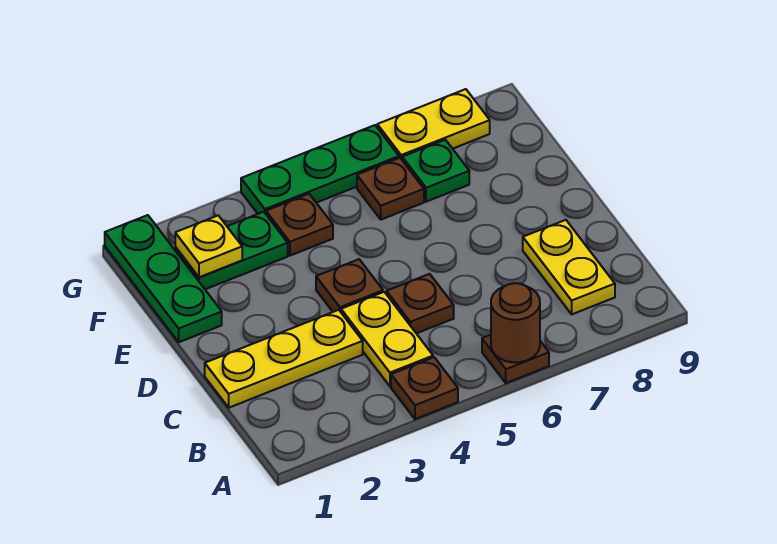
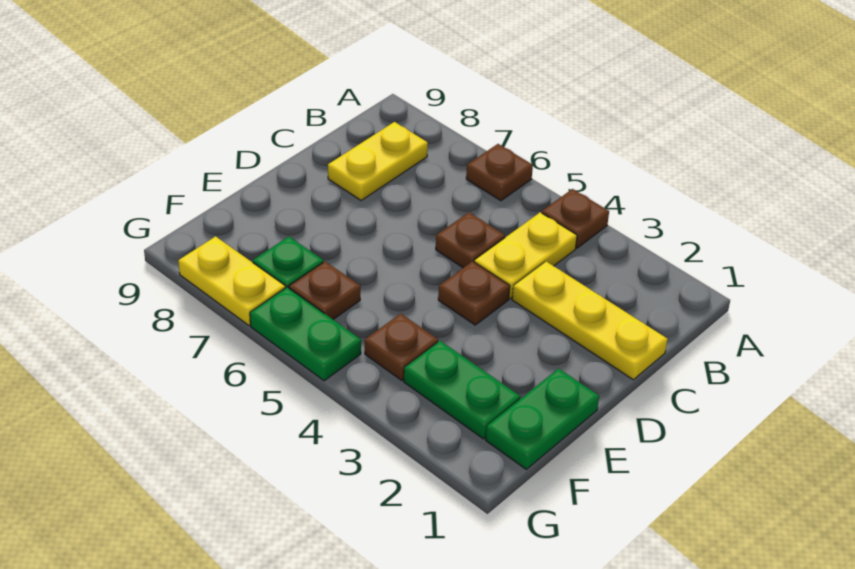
brown round brick A6 level 2 -> none
green plate E1:G1 level 1 -> green plate E1:F1 level 1
yellow plate F2 level 2 -> none
green plate G4:G6 level 1 -> green plate G5:G6 level 1

